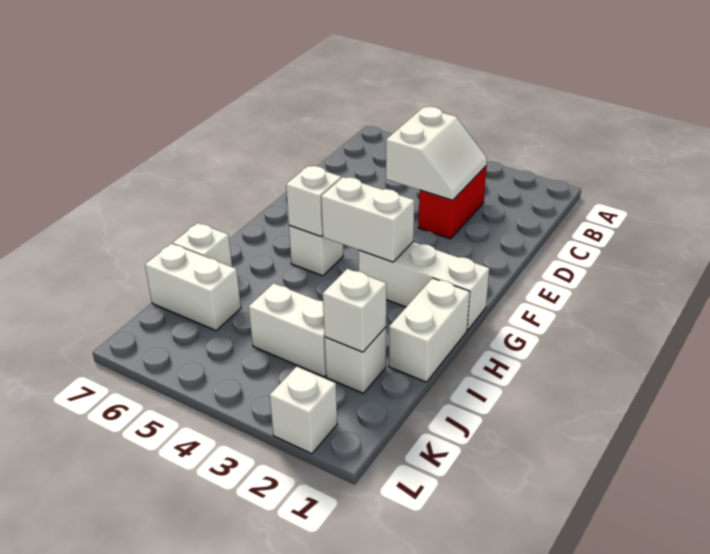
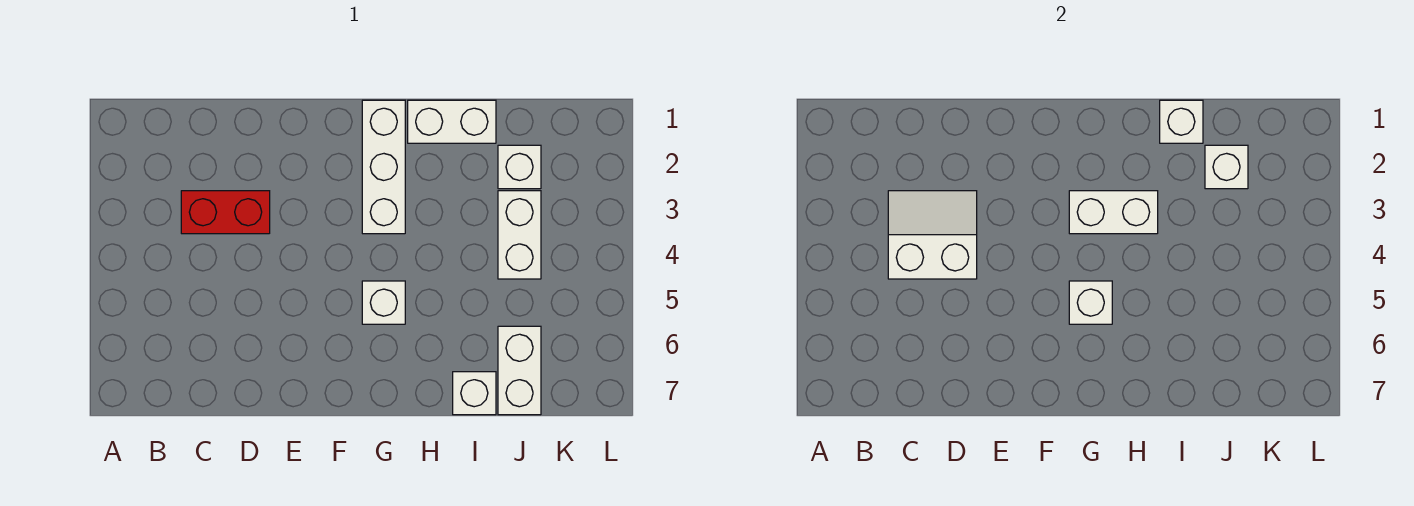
white brick G3:G4 level 2 -> white brick G3:H3 level 2
white brick L2 level 1 -> white brick I1 level 2

